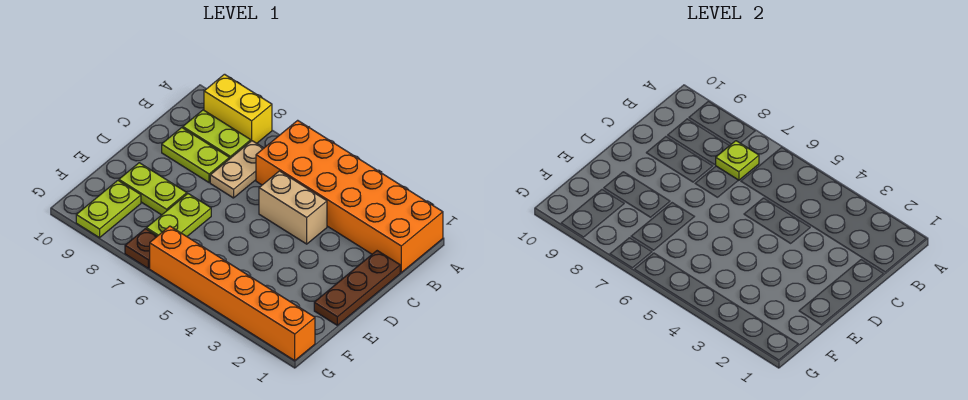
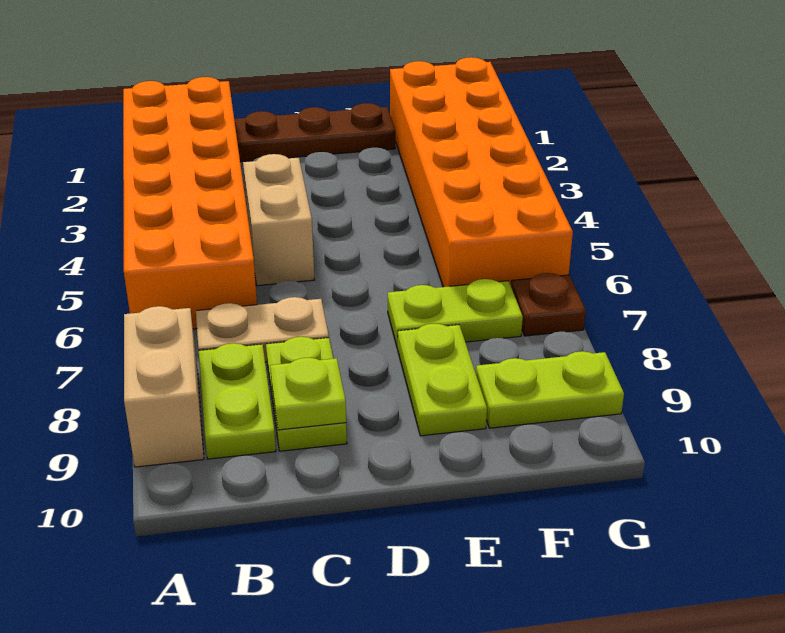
yellow brick A8:A9 level 1 -> tan brick A8:A9 level 1
lime plate B7 level 2 -> lime plate C9 level 2
orange brick G1:G6 level 1 -> orange brick F1:G6 level 1

